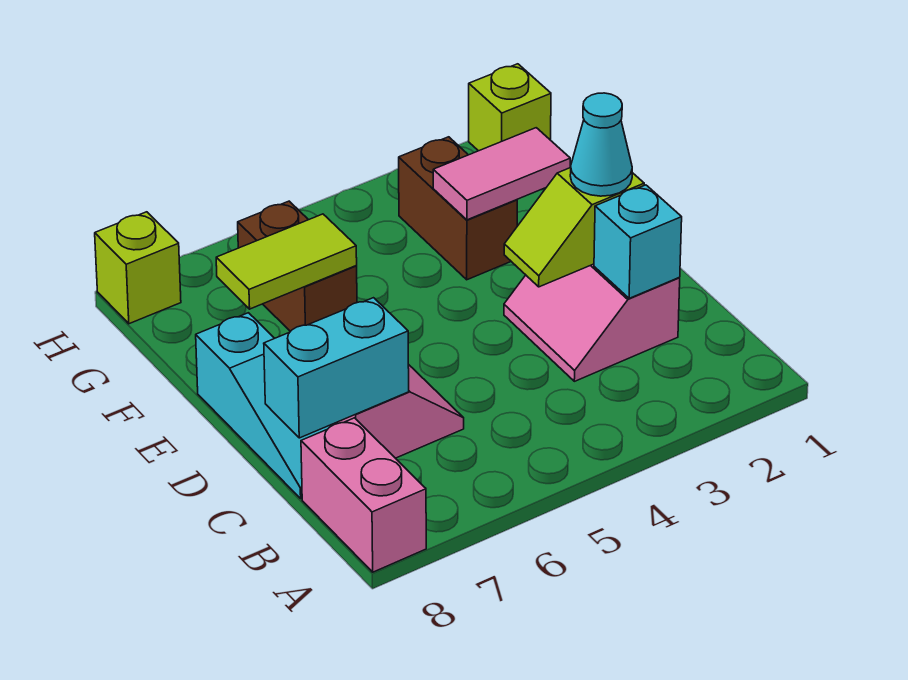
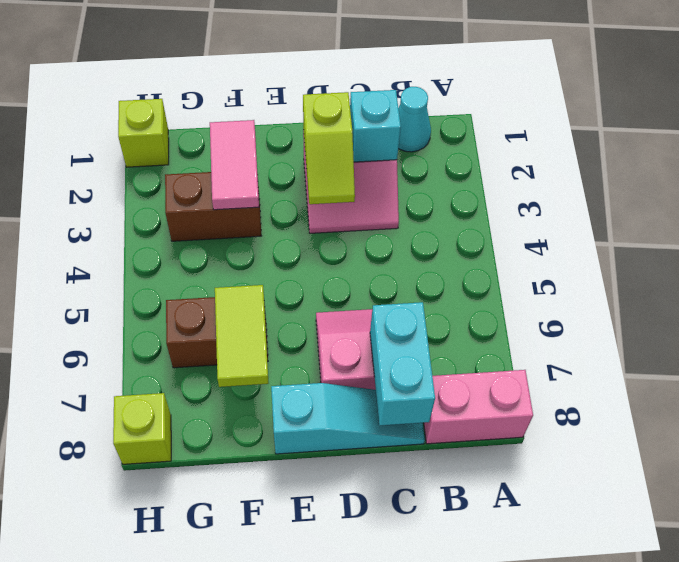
cyan cone D2 level 3 -> cyan cone B1 level 1

